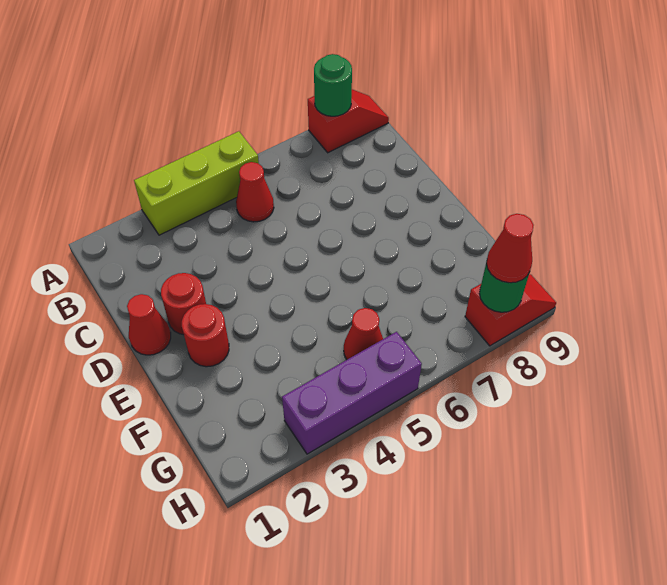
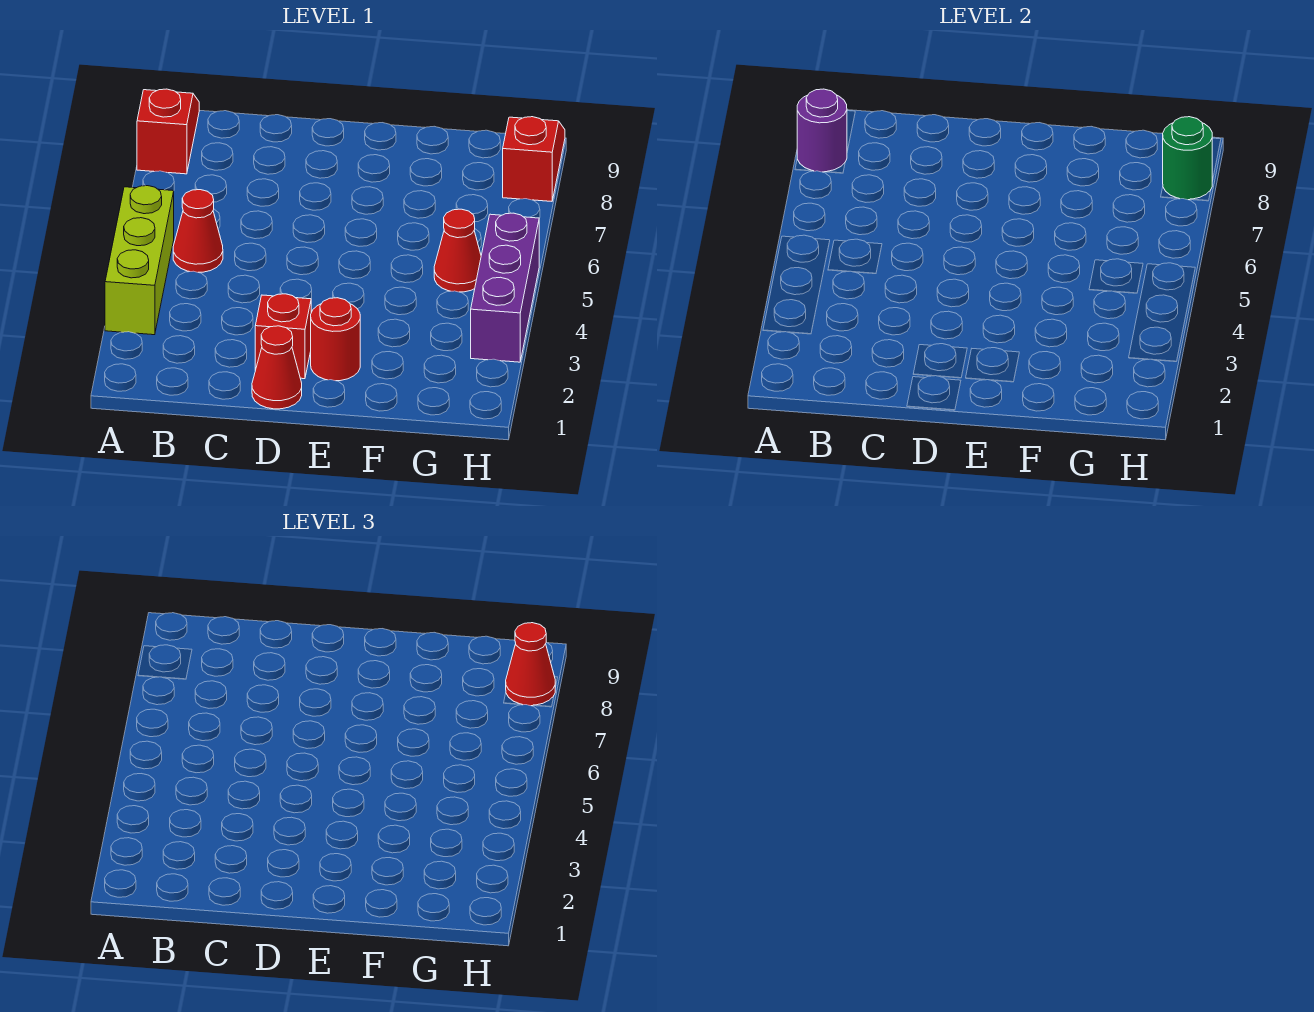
green round brick A8 level 2 -> purple round brick A8 level 2
red round brick D2 level 1 -> red brick D2 level 1

